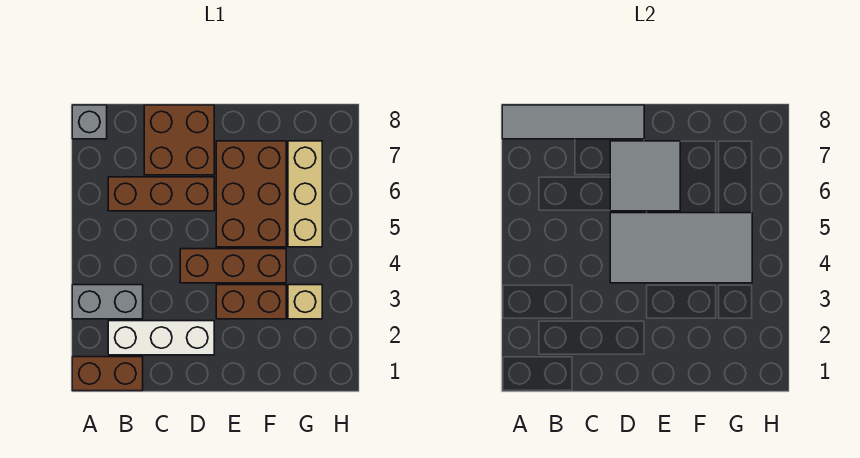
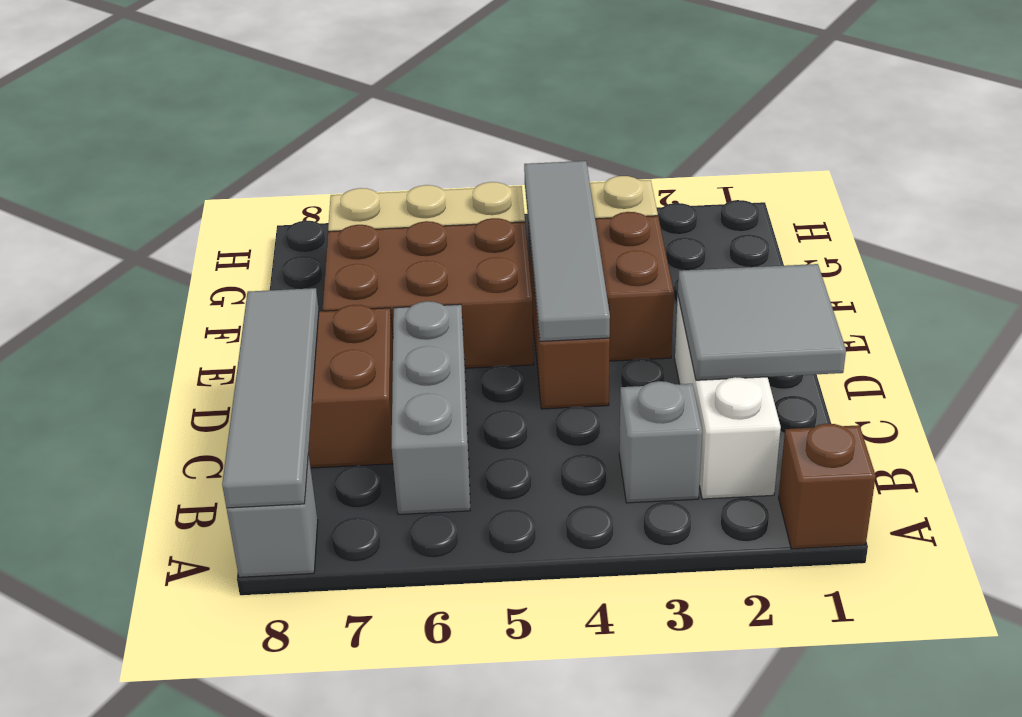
brown brick A1:B1 level 1 -> brown brick A1 level 1
grey brick A3:B3 level 1 -> grey brick B3 level 1
brown brick B6:D6 level 1 -> grey brick B6:D6 level 1
grey tile D4:G5 level 2 -> grey tile D4:G4 level 2
grey tile D6:E7 level 2 -> grey tile C1:D2 level 2

